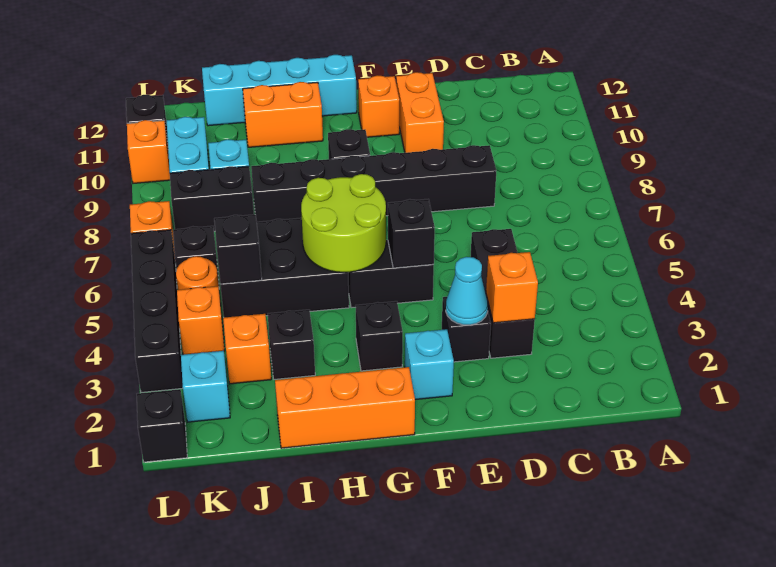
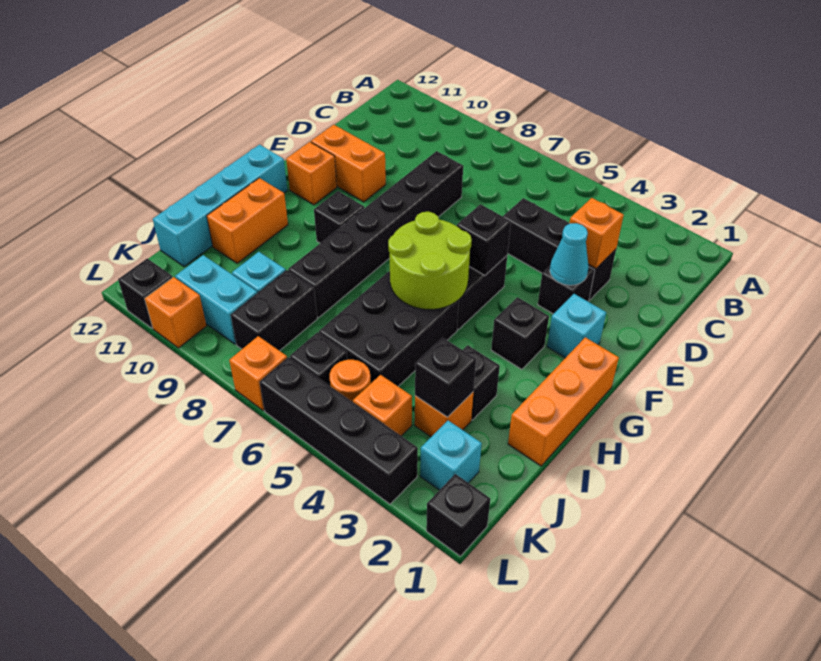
black brick J5 level 2 -> black brick J3 level 2

